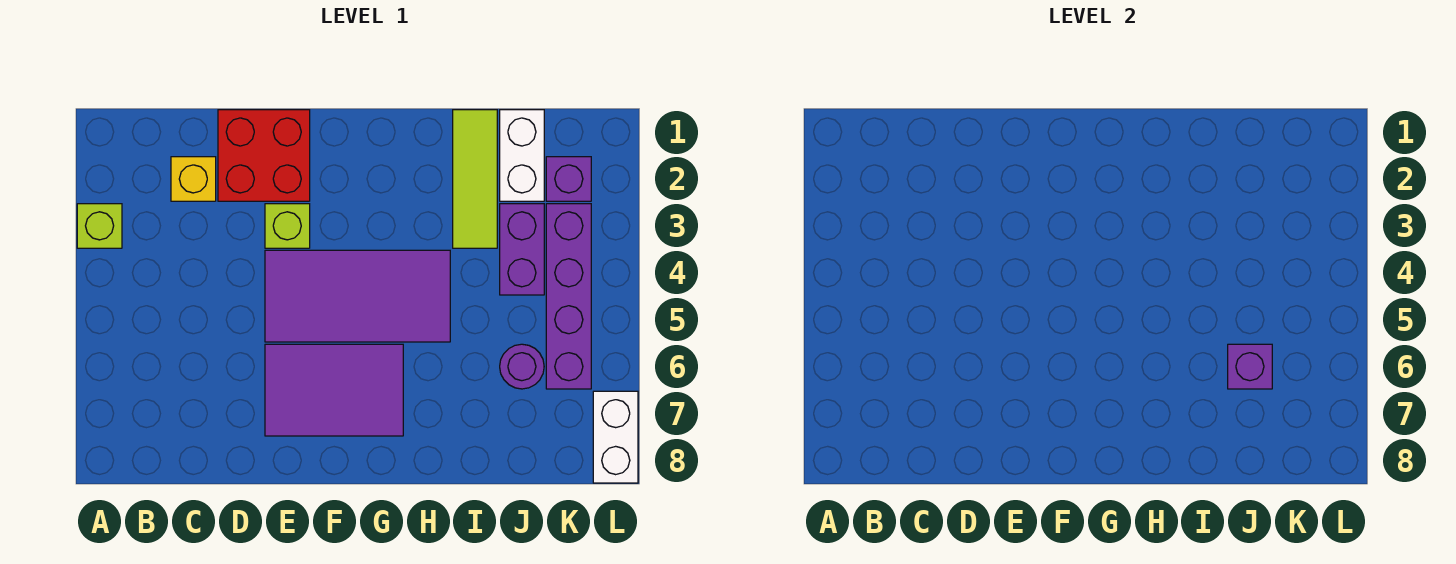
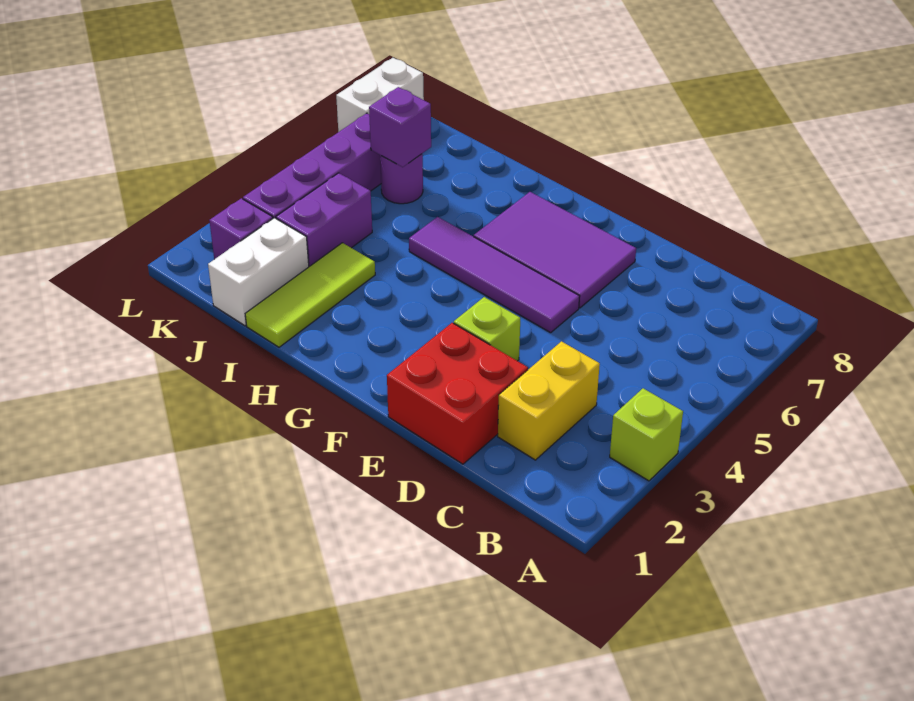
yellow brick C2 level 1 -> yellow brick C2:C3 level 1
purple tile E4:H5 level 1 -> purple tile E5:H5 level 1

